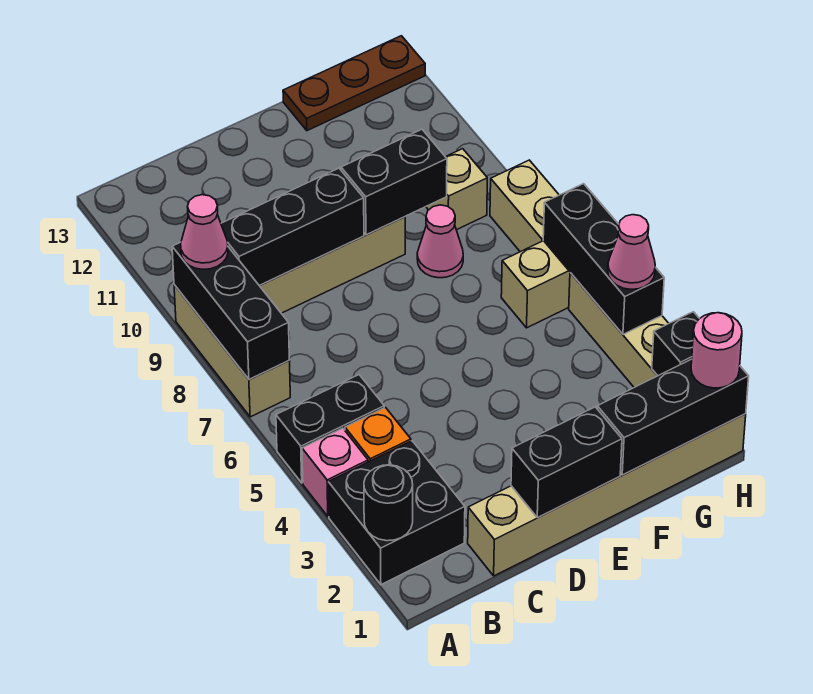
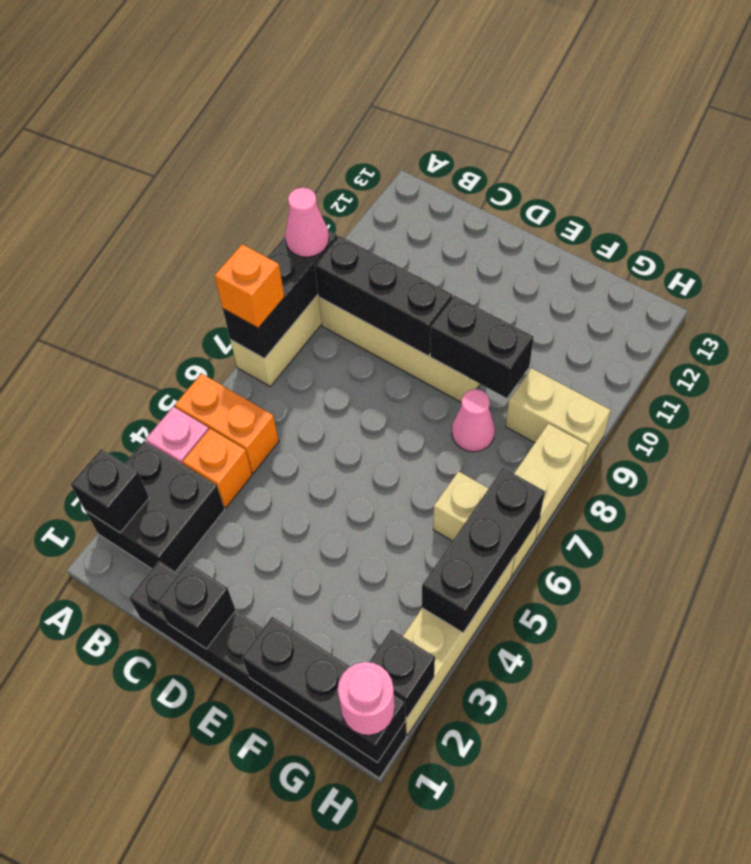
black round brick A2 level 2 -> black brick A2 level 2
black brick A5:B5 level 1 -> orange brick A5:B5 level 1
none -> orange brick A7 level 3
tan brick C1:H1 level 1 -> black brick C1:H1 level 1
black brick D1:E1 level 2 -> black brick D1 level 2
brown plate F13:H13 level 1 -> none
tan brick G9 level 1 -> tan brick G9:H9 level 1
pink cone H4 level 3 -> none

